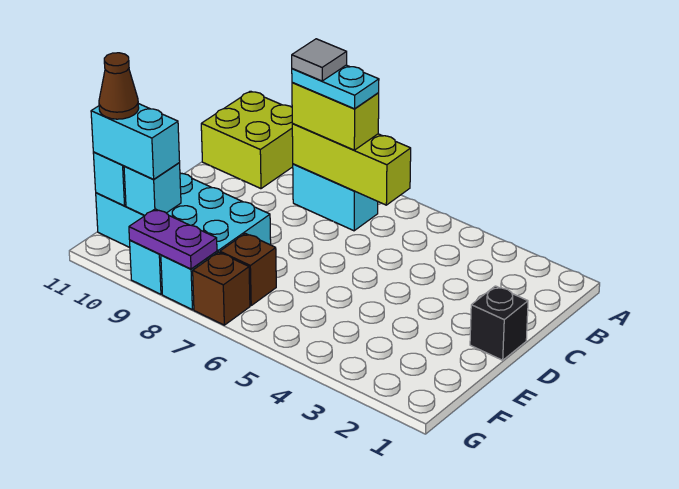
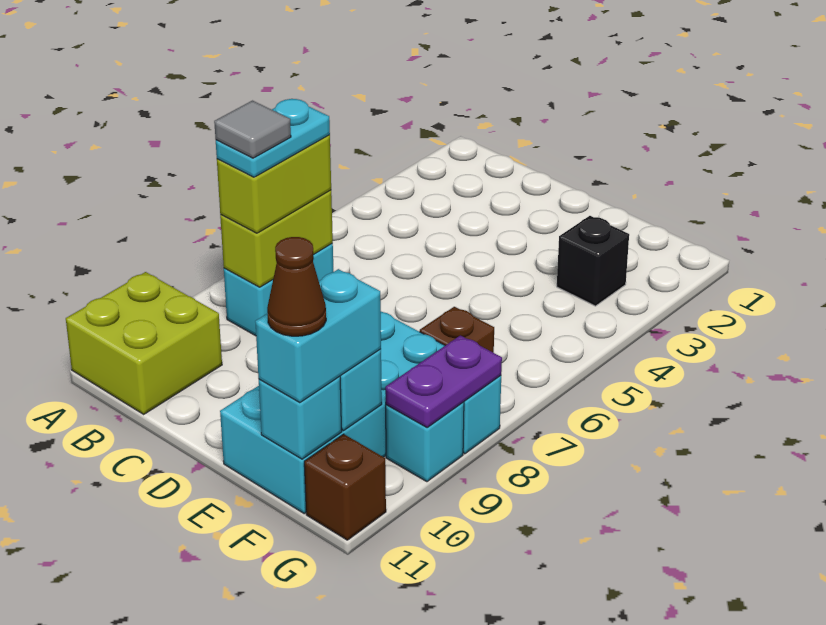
lime brick B6:B8 level 2 -> lime brick B7:B8 level 2
black brick D1 level 1 -> black brick F3 level 1
brown brick G7 level 1 -> brown brick G11 level 1

